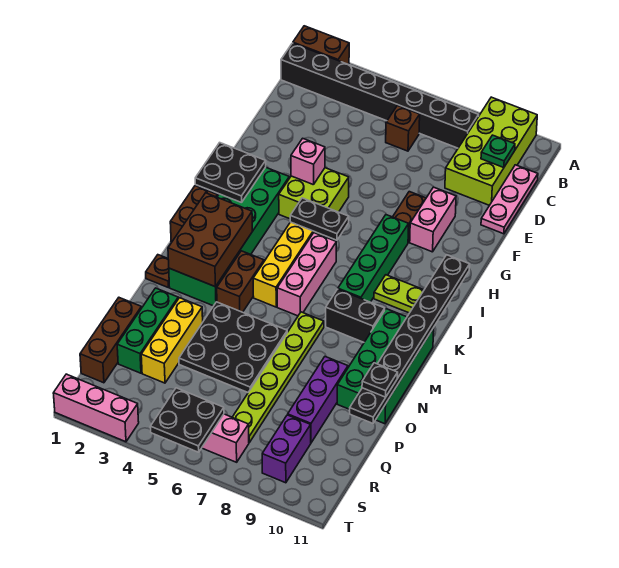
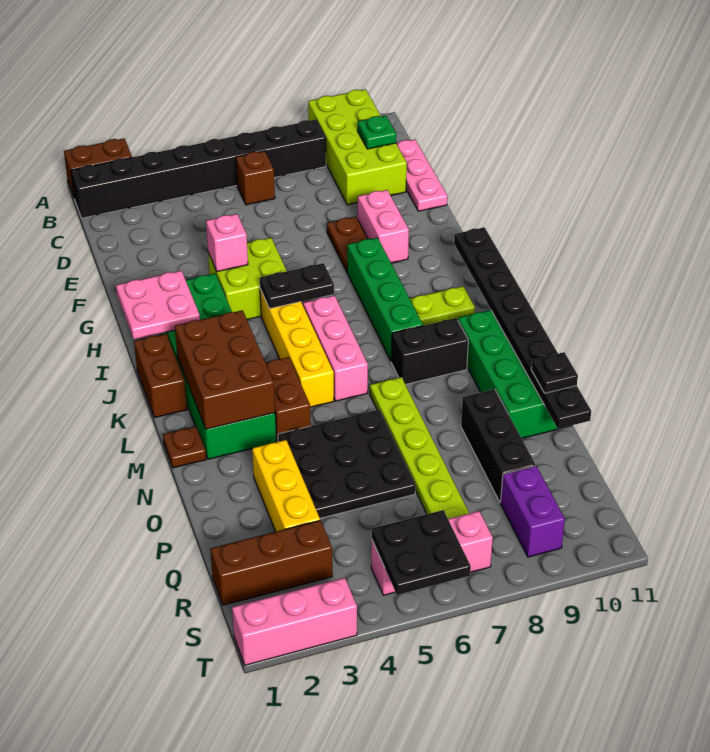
black plate H1:I2 level 2 -> pink plate H1:I2 level 2
green brick O2:Q2 level 1 -> none
purple brick O9:Q9 level 1 -> black brick O9:Q9 level 1
brown brick P1:R1 level 1 -> brown brick R1:R3 level 1

